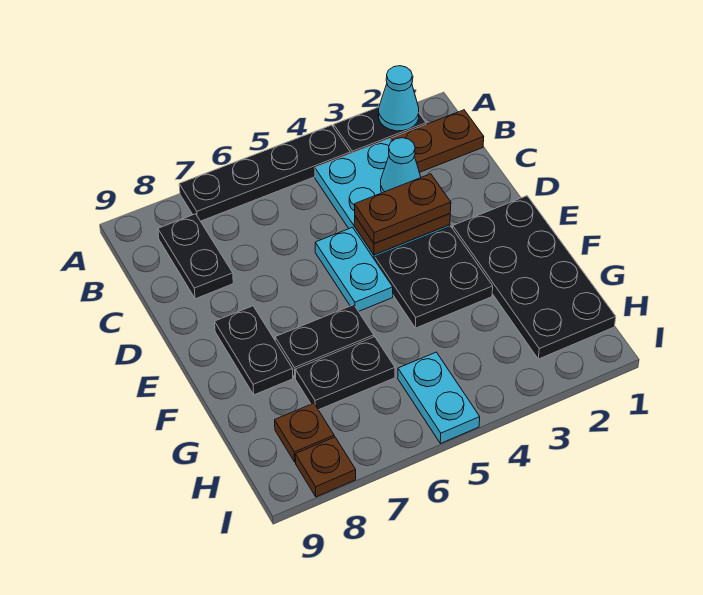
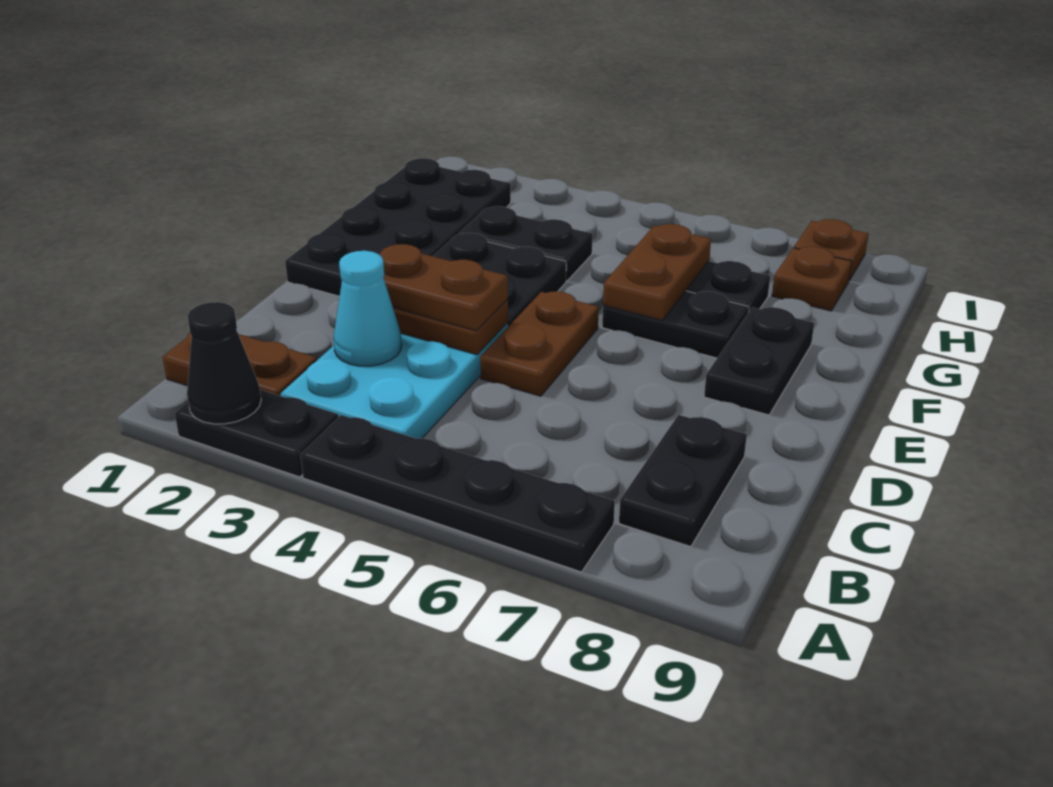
cyan cone A2 level 2 -> black cone A2 level 2
cyan plate D5:E5 level 1 -> brown plate D5:E5 level 1
none -> brown plate F6:G6 level 2
none -> black plate G3:G4 level 1
cyan plate H5:I5 level 1 -> none

